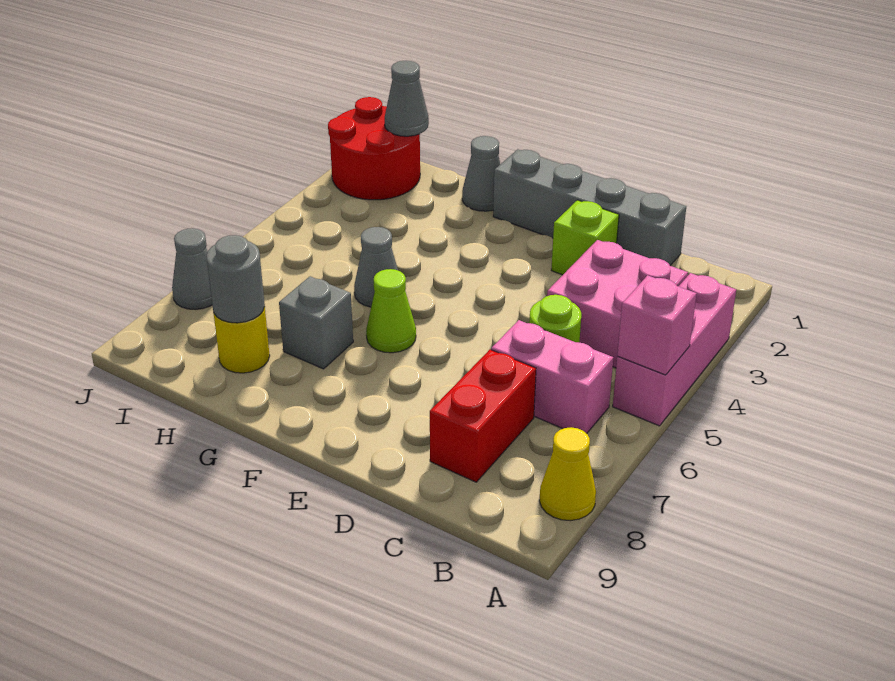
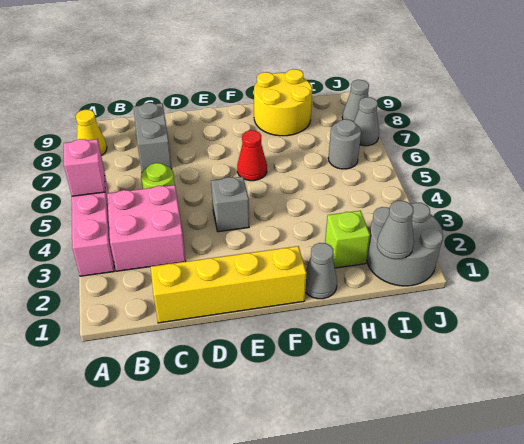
pink brick B6:C6 level 1 -> none
grey brick C1:F1 level 1 -> yellow brick C1:F1 level 1
red brick C7:C8 level 1 -> grey brick C7:C8 level 1
lime brick D2 level 1 -> lime brick H2 level 1
lime cone F6 level 1 -> red cone F6 level 1
grey cone G5 level 1 -> grey cone J8 level 1
grey brick G7 level 1 -> grey brick E4 level 1
yellow round brick H8 level 1 -> yellow round brick G8:H9 level 1
grey round brick H8 level 2 -> grey round brick I6 level 1
red round brick I1:J2 level 1 -> grey round brick I1:J2 level 1

